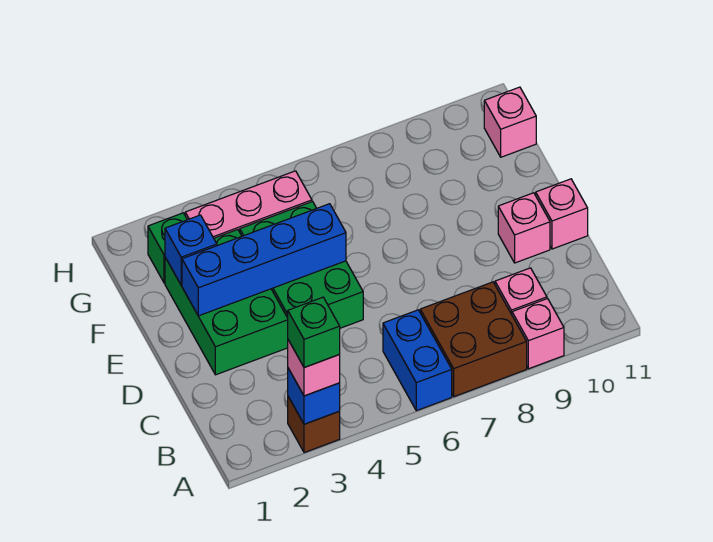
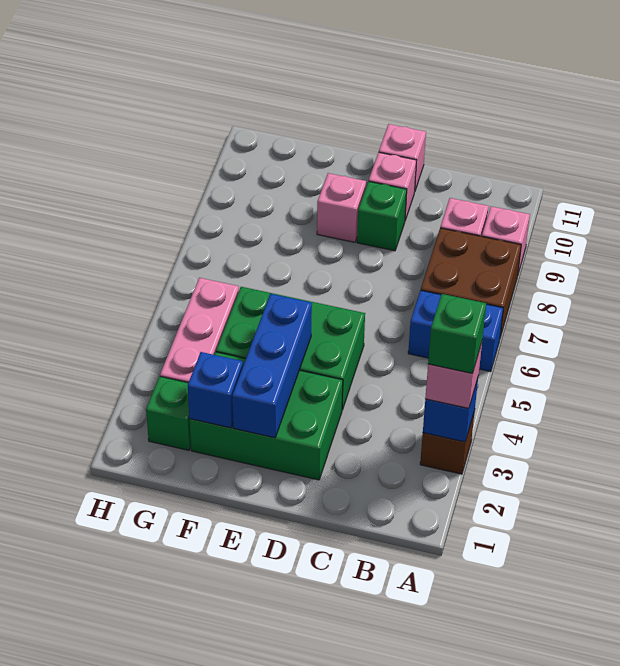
none -> green brick D9 level 1
blue brick E2:E5 level 2 -> blue brick E2:E4 level 2
pink brick G11 level 1 -> pink brick E9 level 1

